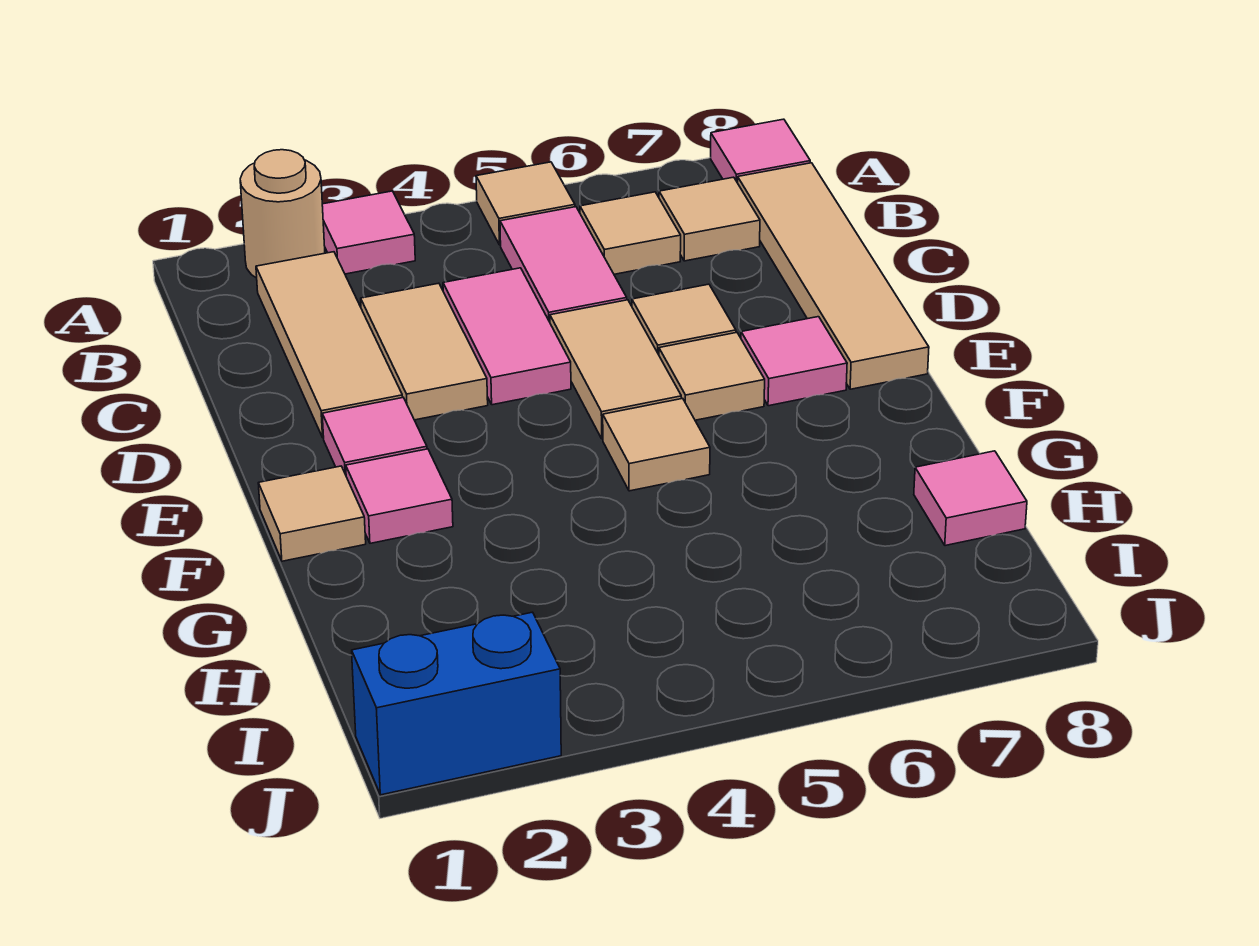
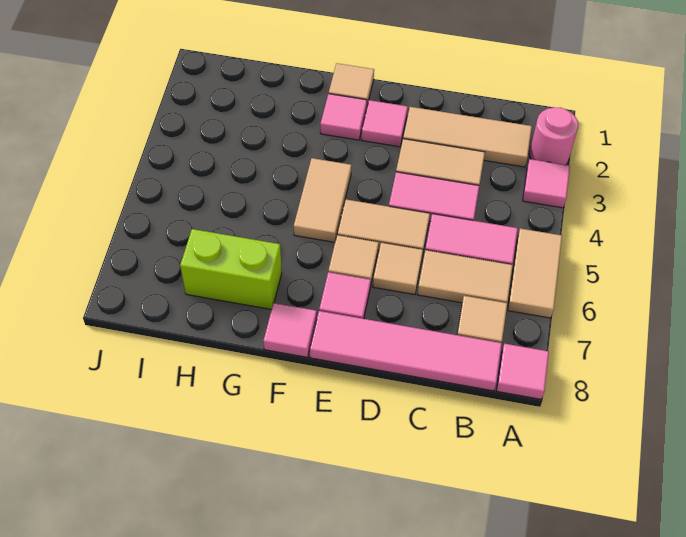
tan round brick A2 level 1 -> pink round brick A2 level 1
tan tile A5 level 1 -> tan tile A5:A6 level 1
tan tile B6 level 1 -> tan tile B6:C6 level 1
tan tile B8:E8 level 1 -> pink tile B8:E8 level 1
tan tile F5 level 1 -> tan tile F4:F5 level 1
none -> lime brick G7:H7 level 1
pink tile H8 level 1 -> pink tile F8 level 1
blue brick J1:J2 level 1 -> none

